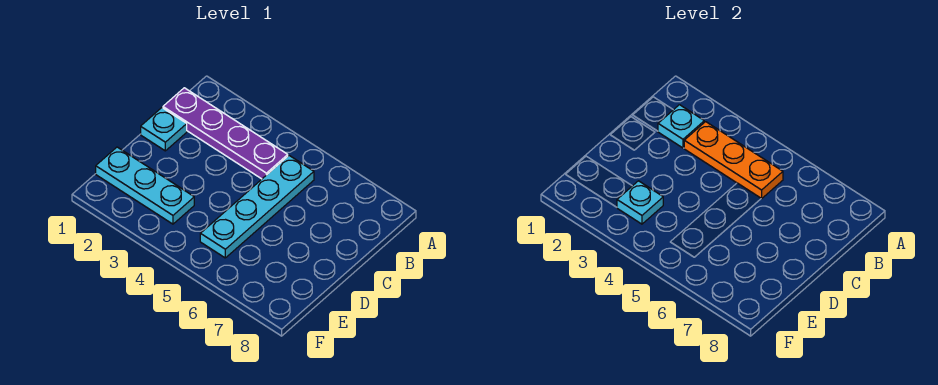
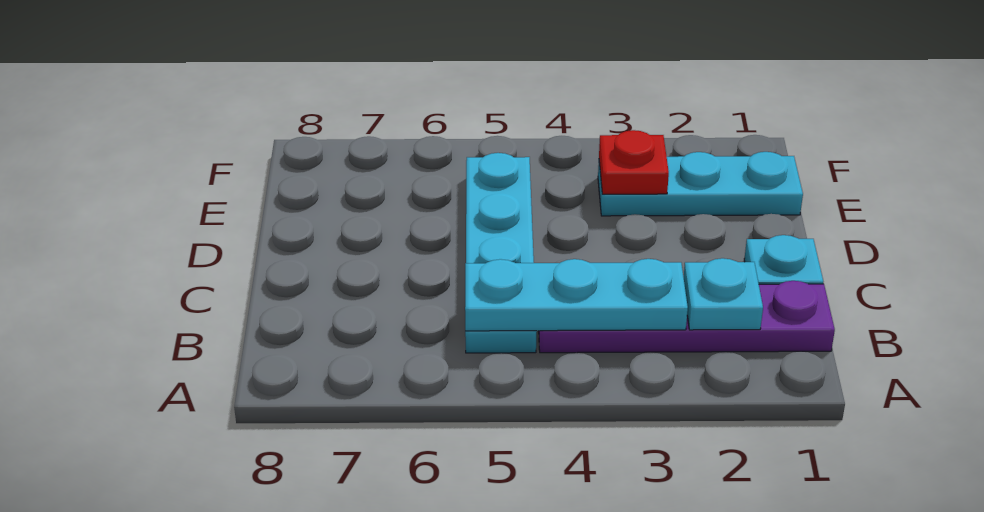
orange plate B3:B5 level 2 -> cyan plate B3:B5 level 2
cyan plate E3 level 2 -> red plate E3 level 2

